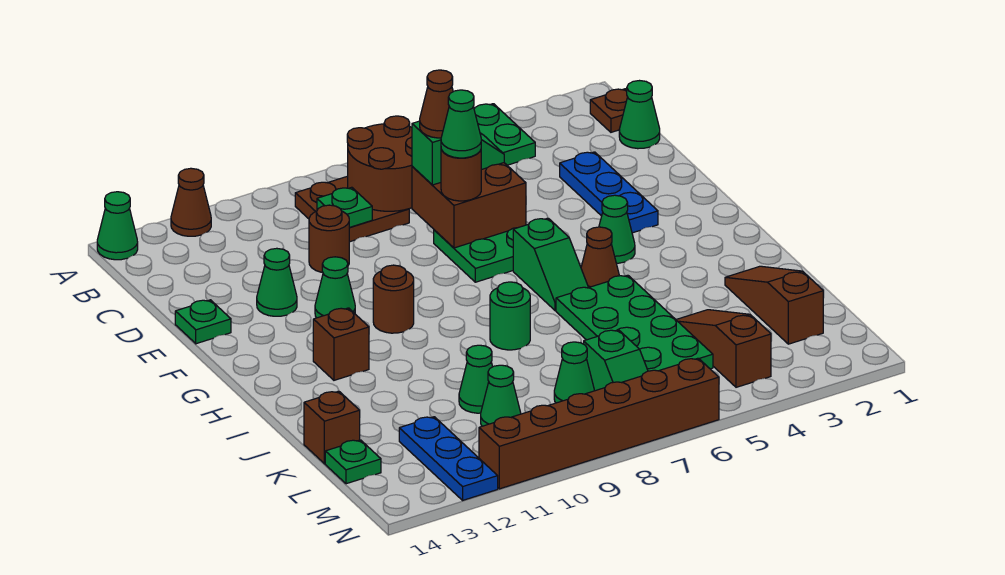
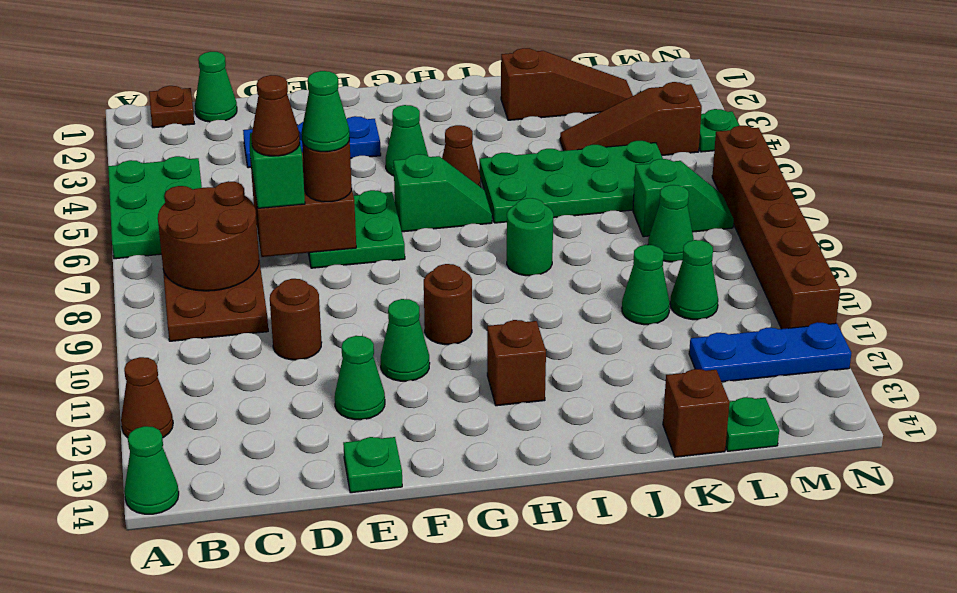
green plate C9 level 2 -> green plate N4 level 1
brown slope J2:L2 level 1 top L -> brown slope J2:L2 level 1 top J

